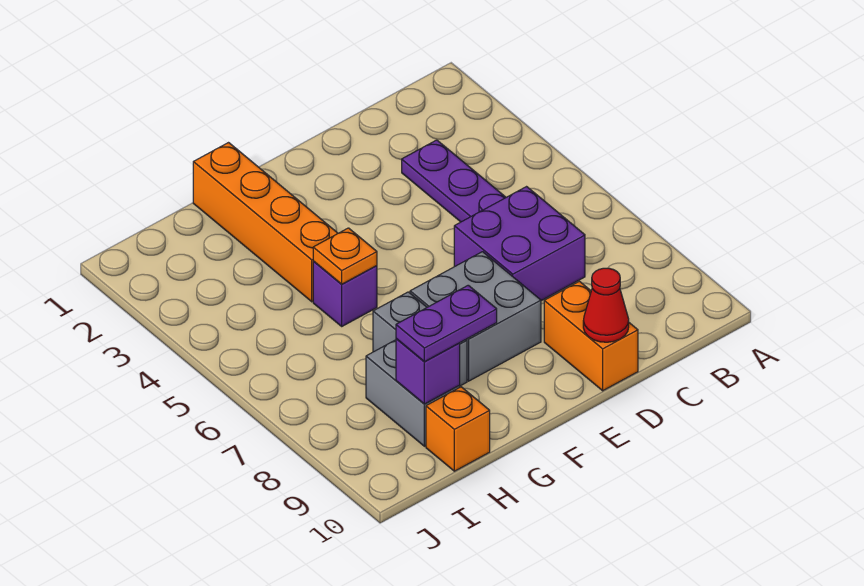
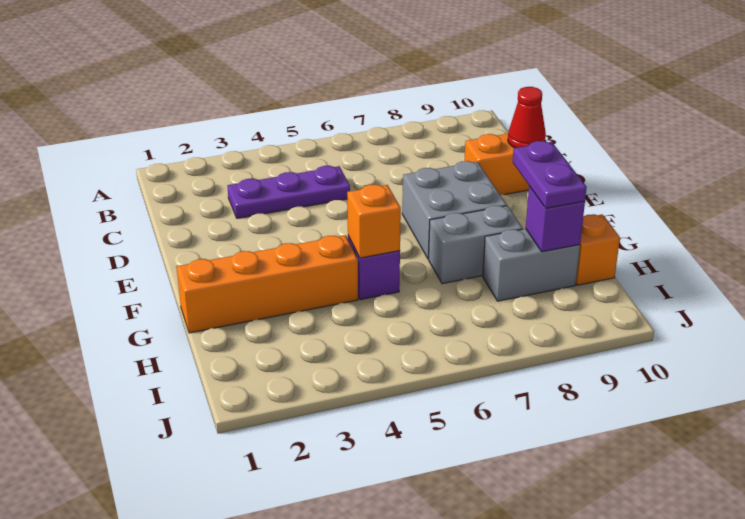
purple brick C6:D7 level 1 -> none
orange plate G5 level 2 -> orange brick G5 level 2

